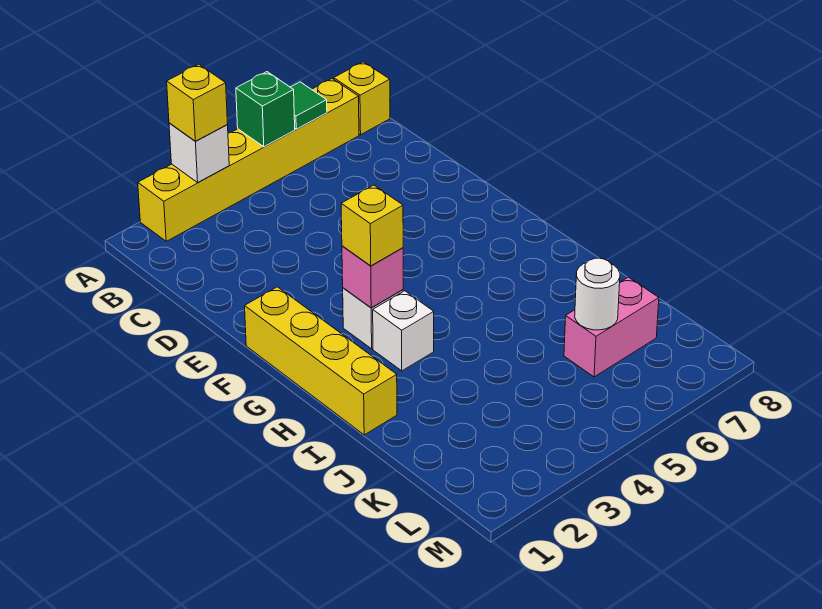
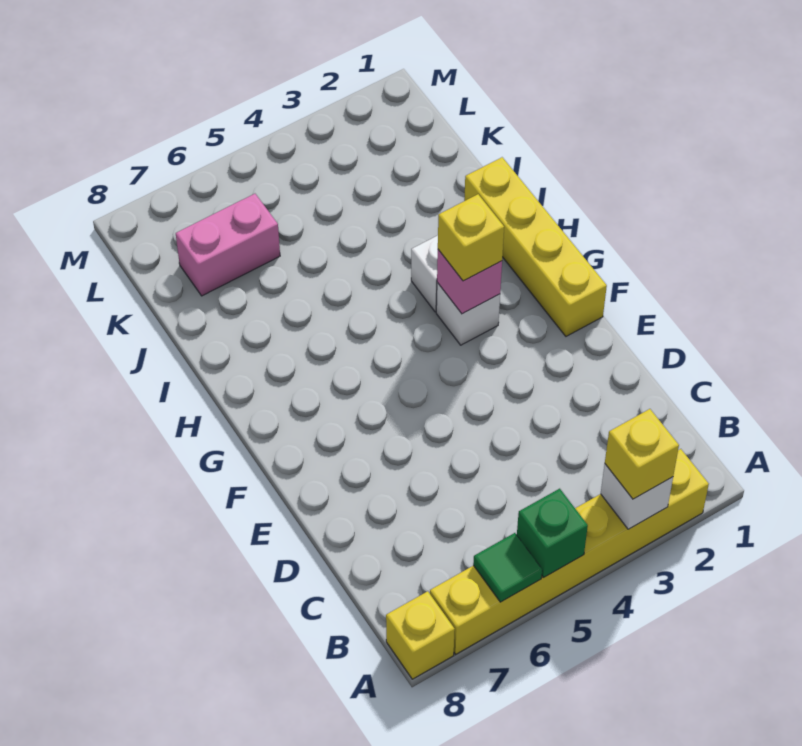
white round brick K6 level 2 -> none

